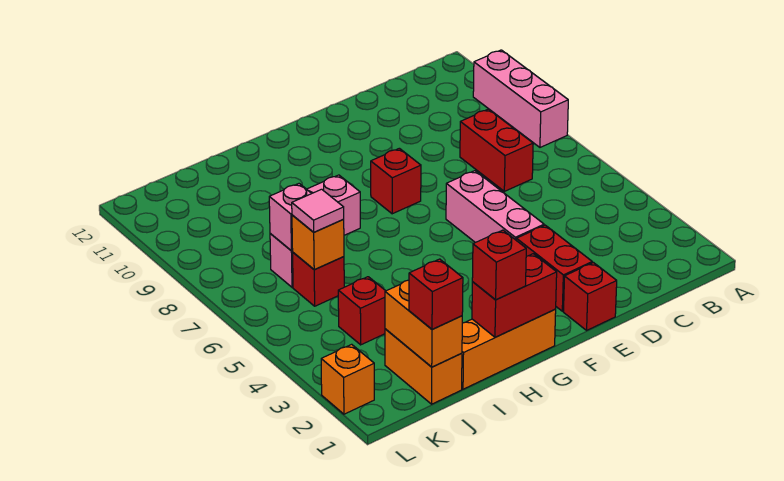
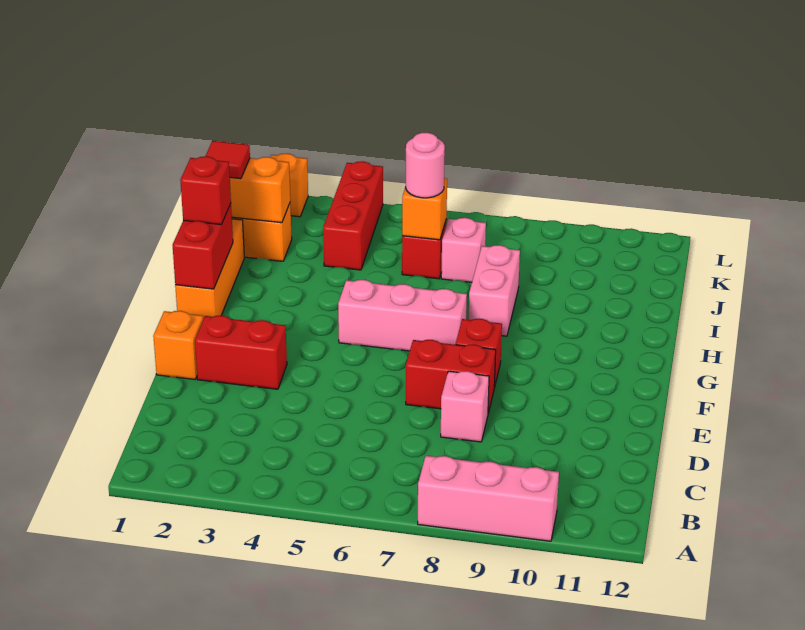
red brick C7:C8 level 1 -> red brick E7:E8 level 1
red brick E1 level 1 -> orange brick E1 level 1
pink brick E4:E6 level 1 -> pink brick G5:G7 level 1
red brick J1 level 3 -> red tile J1 level 3
red brick J4 level 1 -> red brick J4:L4 level 1
pink tile J6 level 3 -> pink round brick J6 level 3
pink brick J7 level 2 -> pink brick D8 level 1

